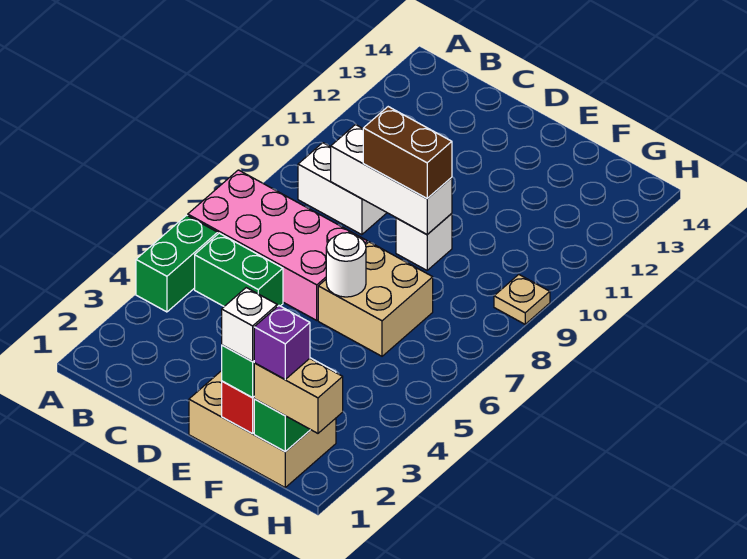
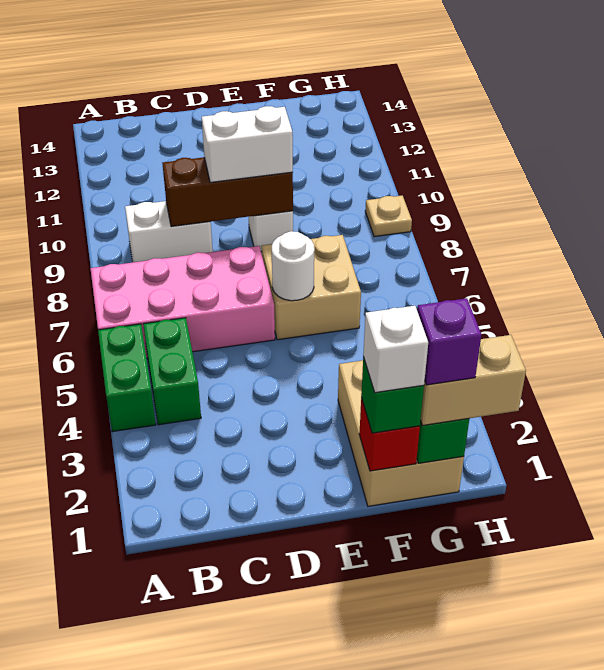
green brick B5:C5 level 1 -> green brick B4:B5 level 1
white brick C9:E9 level 2 -> brown brick C9:E9 level 2
brown brick D9:E9 level 3 -> white brick D9:E9 level 3
tan brick E1:G2 level 1 -> tan brick F1:G3 level 1

